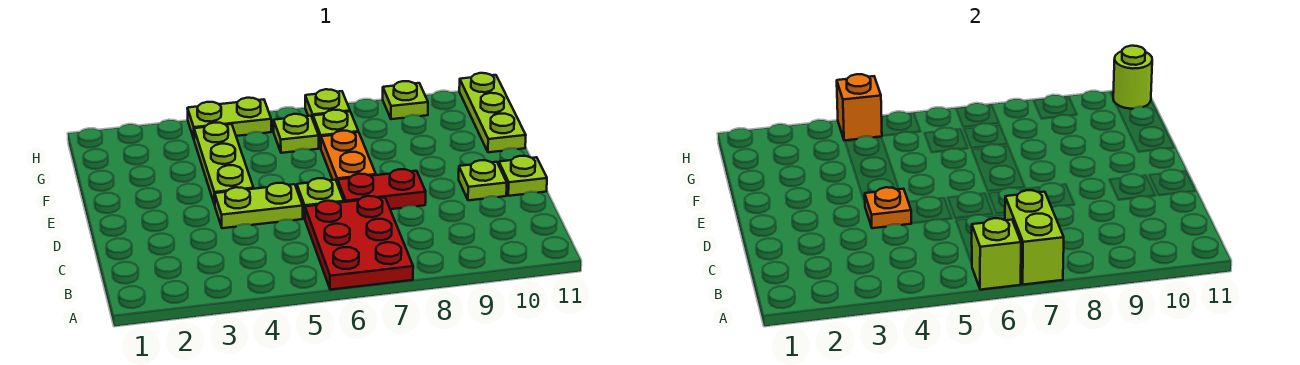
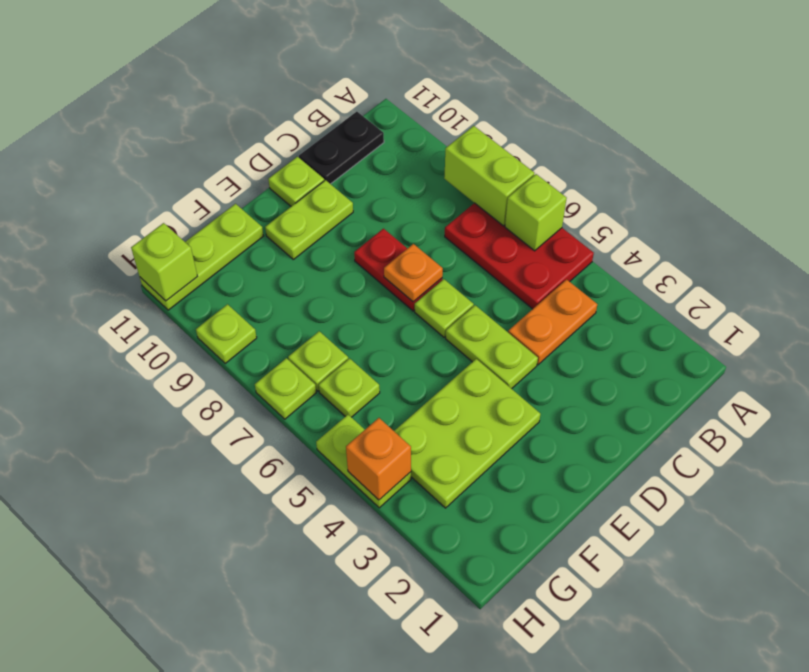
red plate A6:C7 level 1 -> red plate A5:B7 level 1
lime brick A7:B7 level 2 -> lime brick A7:A8 level 2
none -> black plate B11:C11 level 1
orange plate D4 level 2 -> orange plate D7 level 2
lime plate D10 level 1 -> lime plate D10:E10 level 1
lime plate E4:G4 level 1 -> lime plate E3:G4 level 1
orange plate E7:F7 level 1 -> orange plate B4:C4 level 1
lime round brick H11 level 2 -> lime brick H11 level 2

